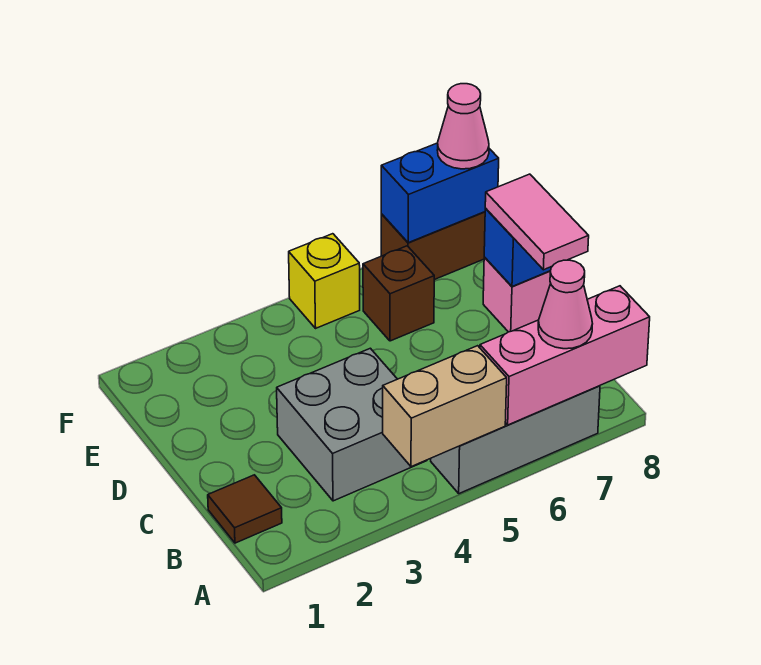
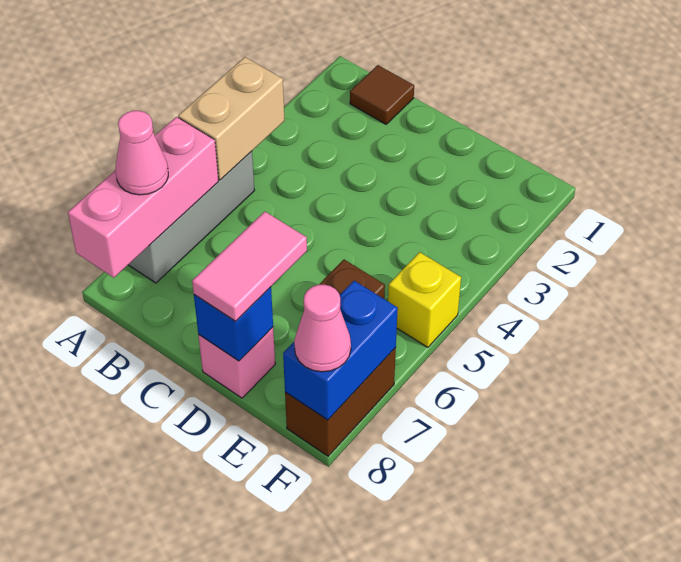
grey brick B3:C4 level 1 -> none
pink tile C8:D8 level 3 -> pink tile D7:D8 level 3

